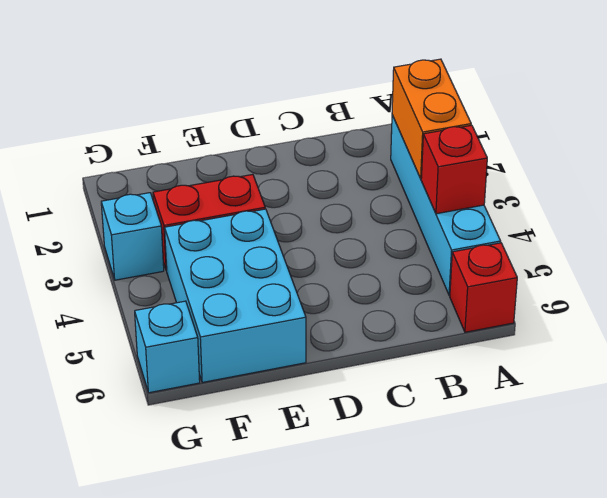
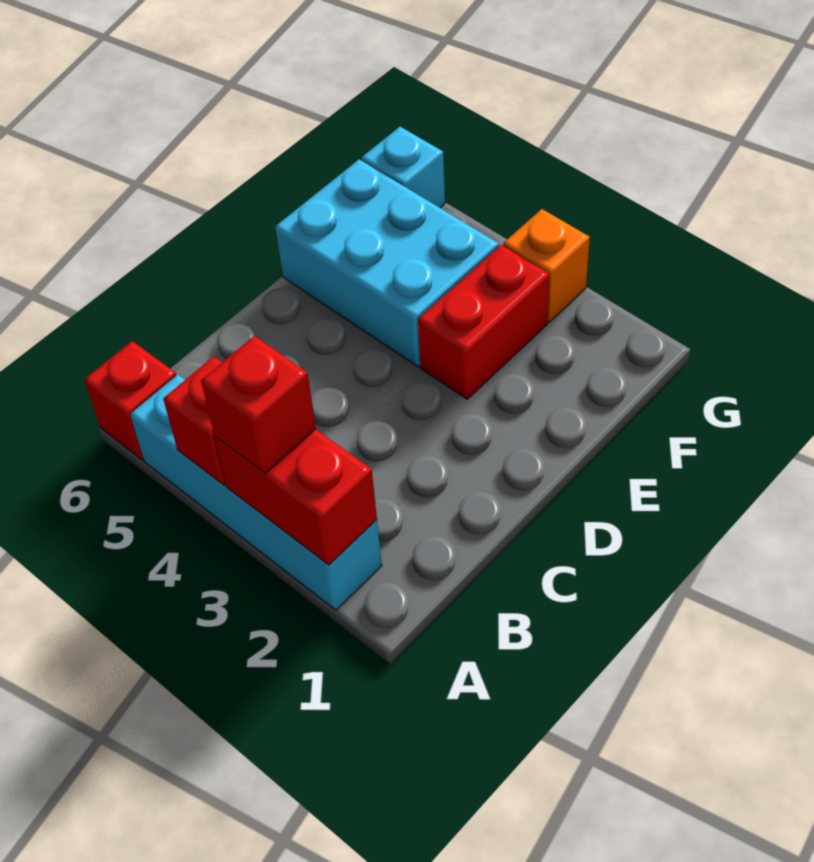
orange brick A2:A3 level 2 -> red brick A2:A3 level 2
none -> red brick A3 level 3
cyan brick G3 level 1 -> orange brick G3 level 1

